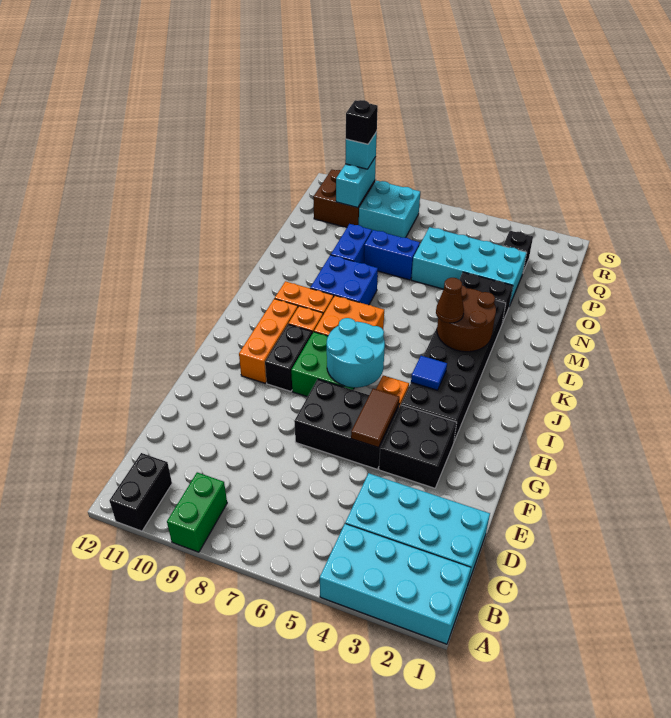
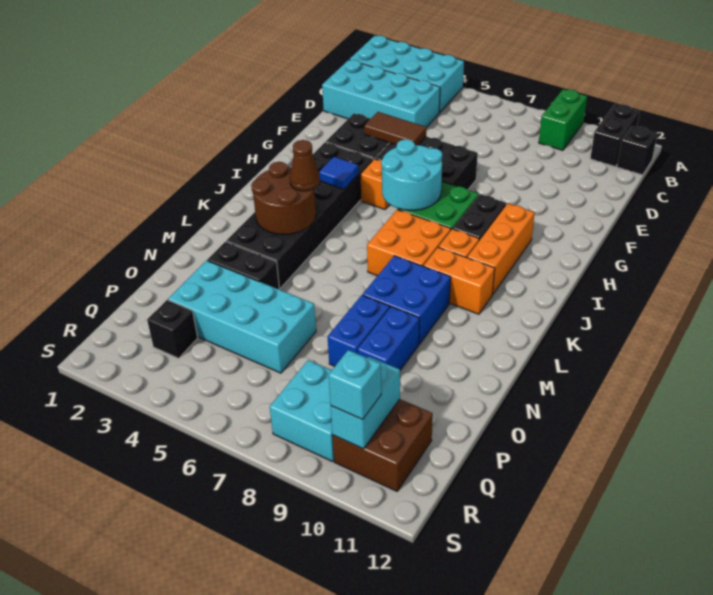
brown tile F5:G5 level 2 -> brown tile F4:F5 level 2
blue brick O7:O8 level 1 -> blue brick N8:O8 level 1
black brick R10 level 4 -> black brick B12 level 1

